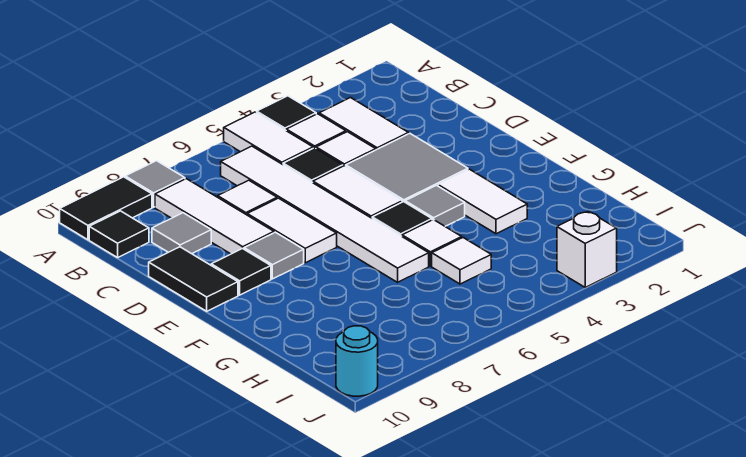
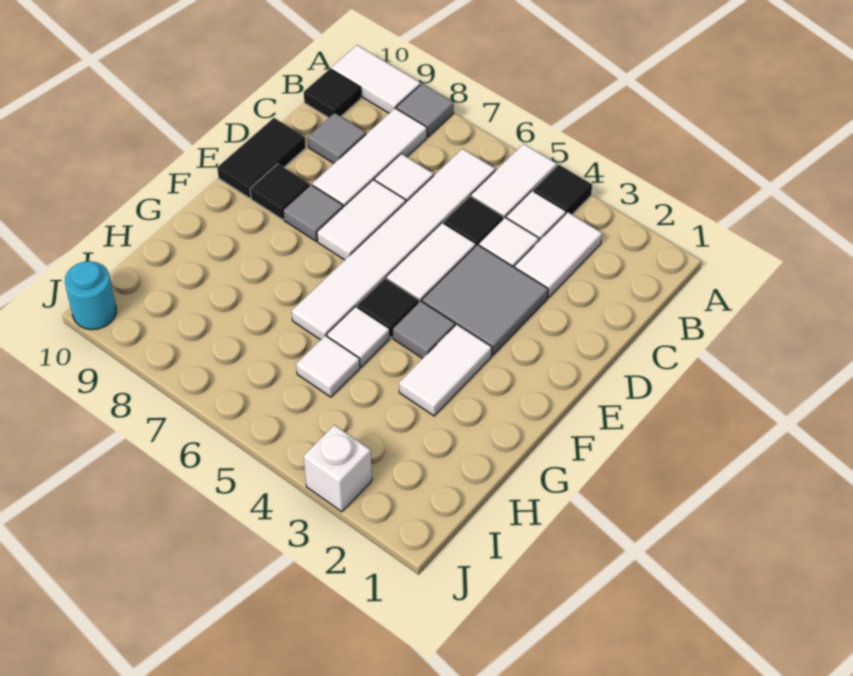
black tile A9:A10 level 1 -> white tile A9:A10 level 1

